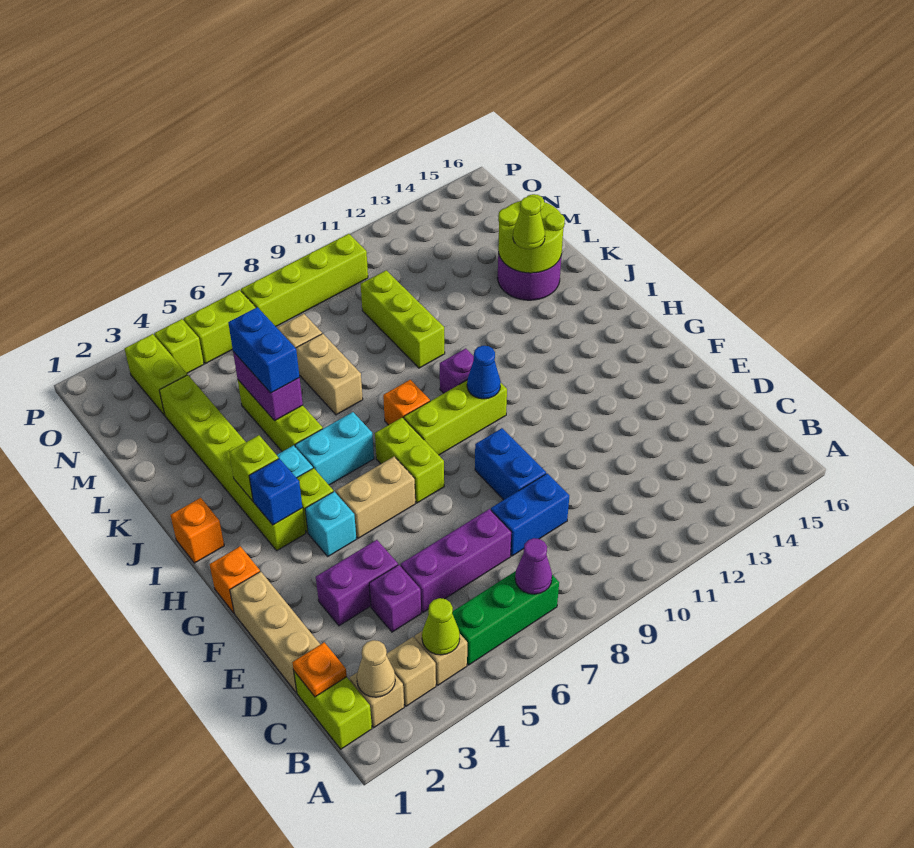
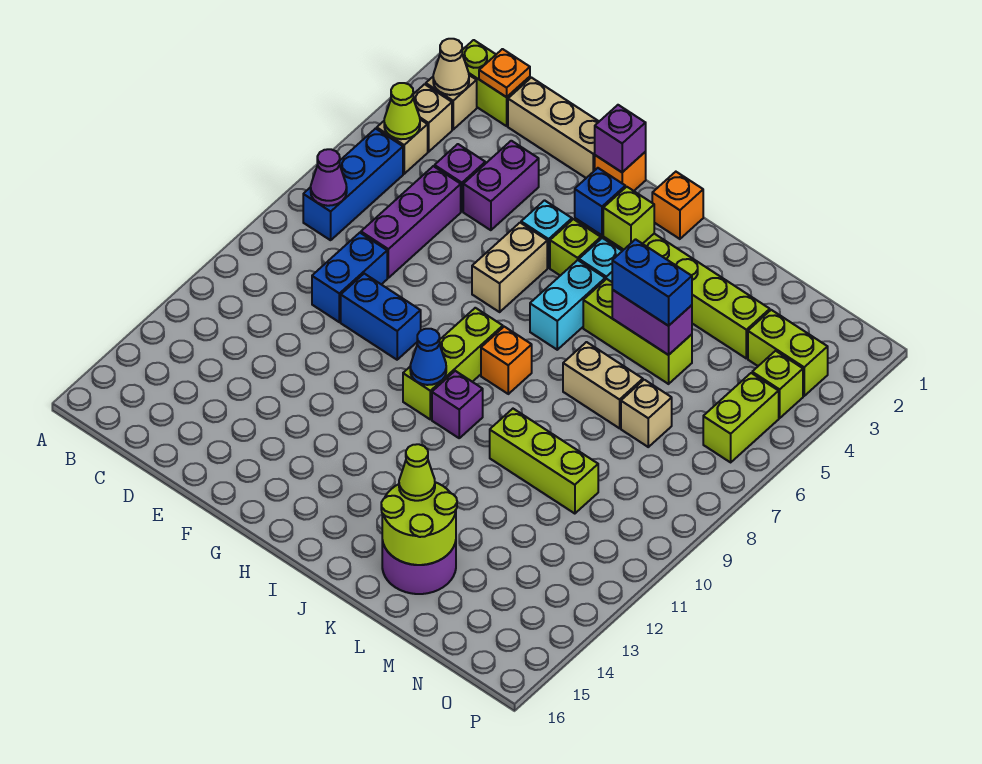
green brick B5:B7 level 1 -> blue brick B5:B7 level 1
none -> purple brick G1 level 2
lime brick G7:H7 level 1 -> none
lime brick O7:O10 level 1 -> none

